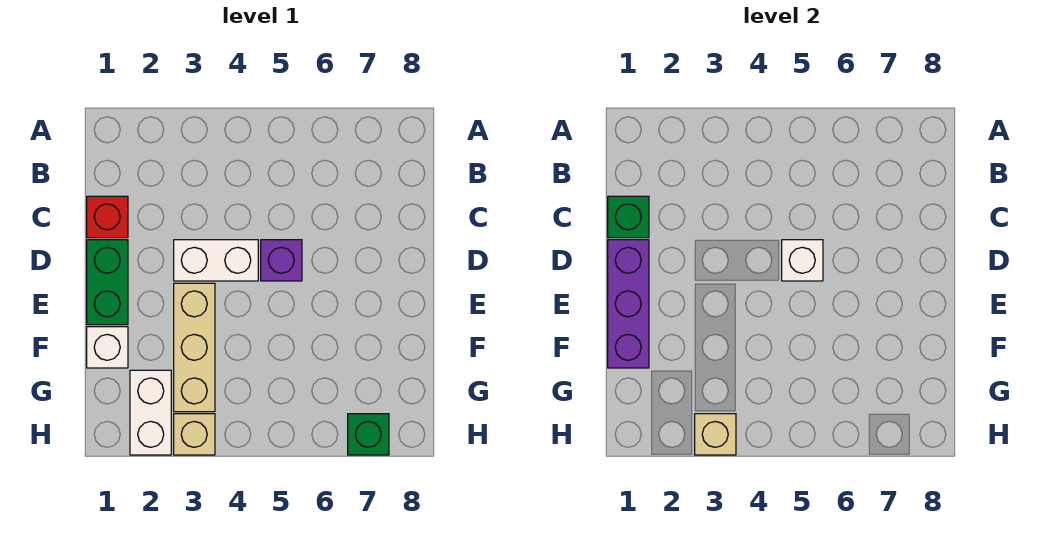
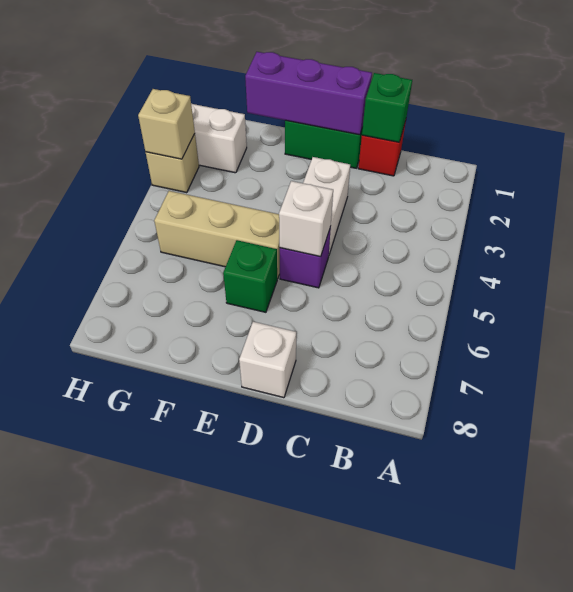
tan brick E3:G3 level 1 -> tan brick E5:G5 level 1
white brick F1 level 1 -> white brick D8 level 1
green brick H7 level 1 -> green brick E6 level 1

